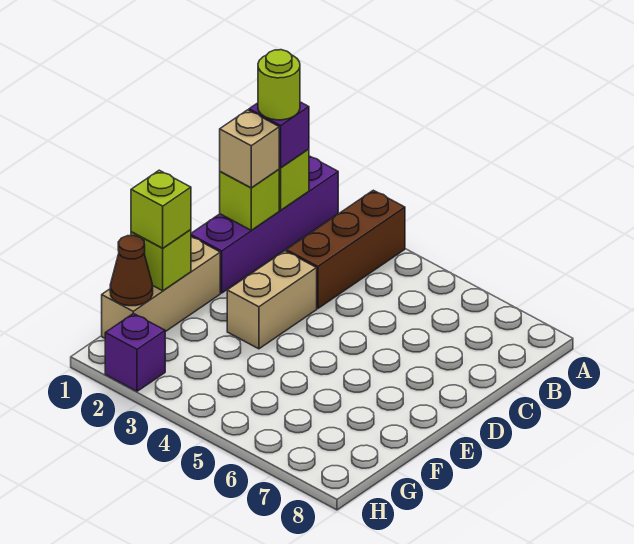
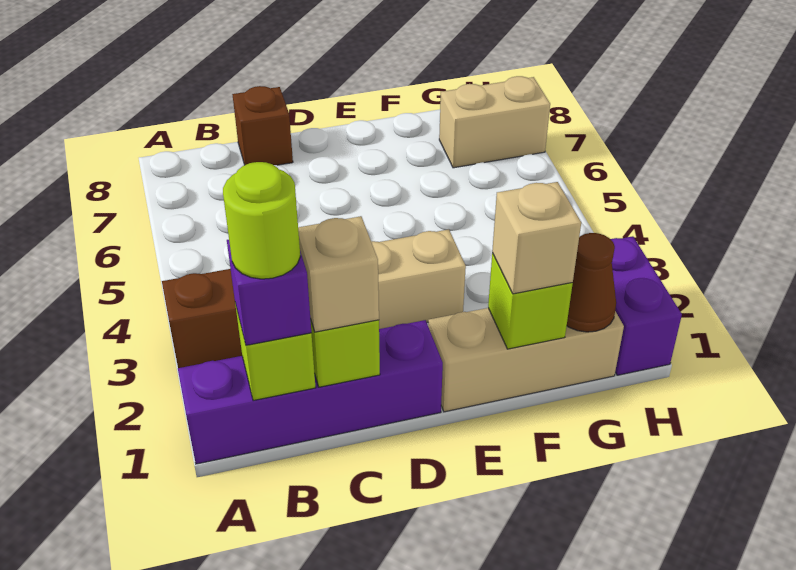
none -> brown brick C8 level 1
lime brick F1 level 3 -> tan brick F1 level 3
none -> tan brick G7:H7 level 1
purple brick H2 level 1 -> purple brick H1:H2 level 1

